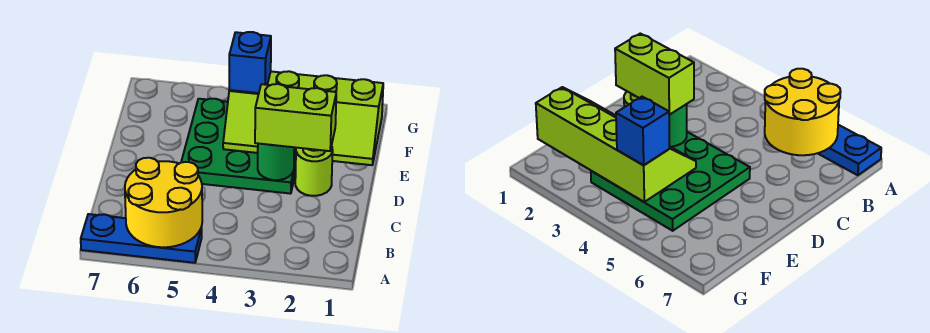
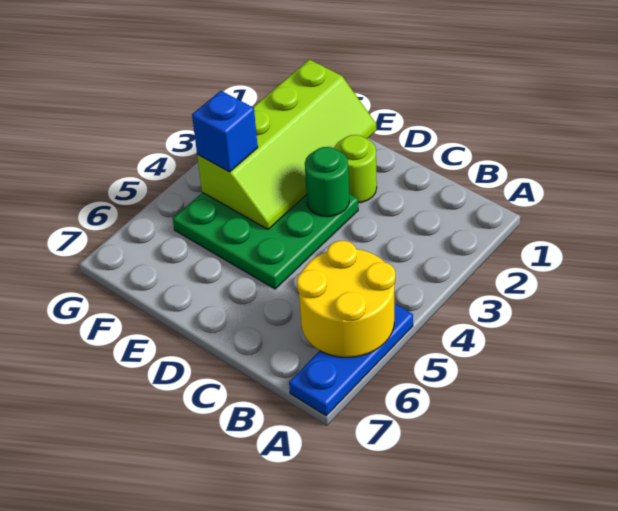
lime brick D2:D3 level 3 -> none

